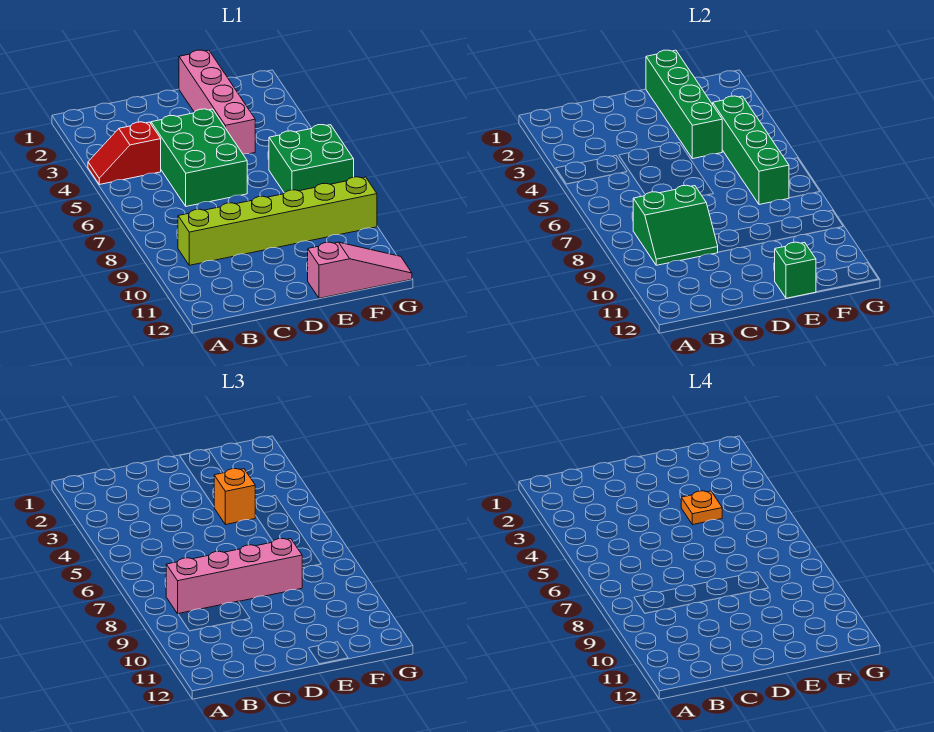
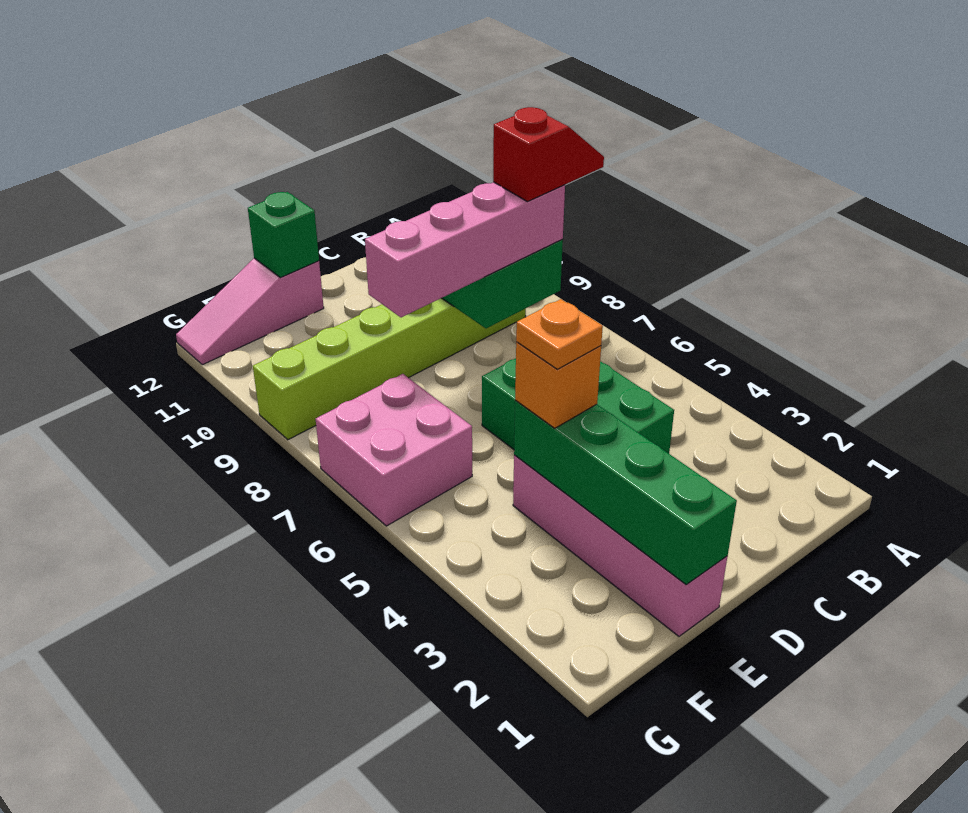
red slope A4:B4 level 1 top B -> red slope A8:B8 level 4 top B
green brick F4:F7 level 2 -> none
green brick F6:G7 level 1 -> pink brick F6:G7 level 1

